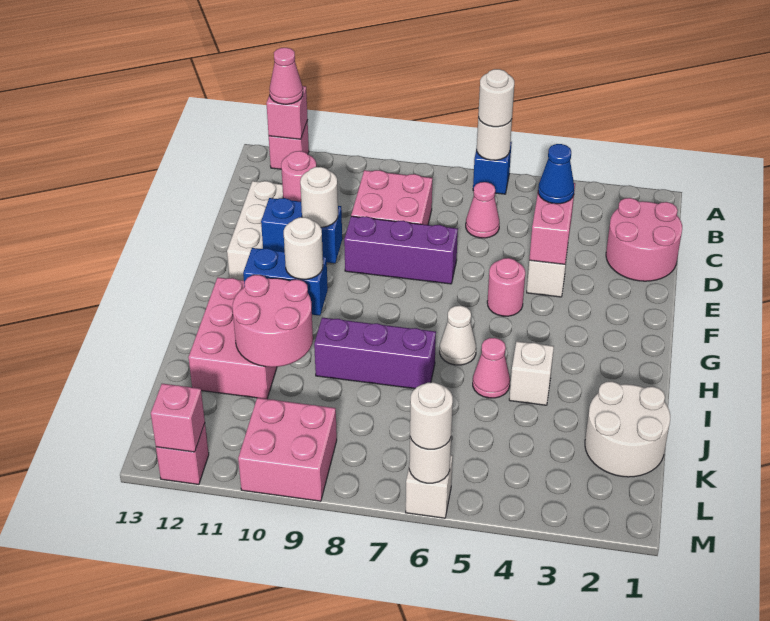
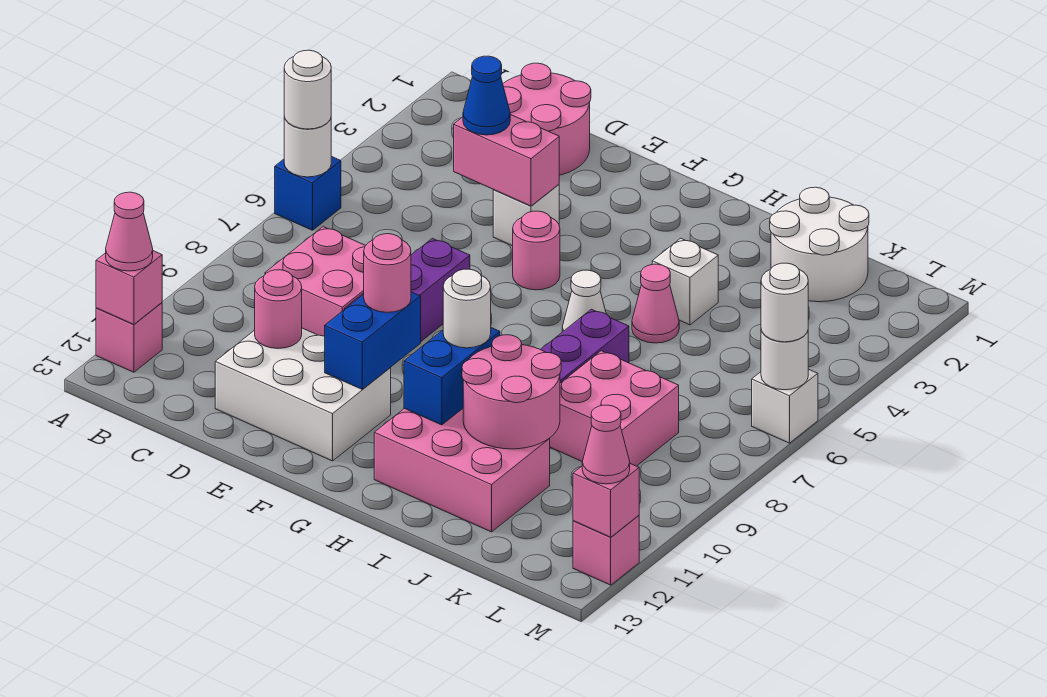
pink cone C6 level 1 -> pink cone M12 level 3
white round brick F10 level 3 -> pink round brick F10 level 3
pink brick L9:M10 level 1 -> pink brick J8:K9 level 1

